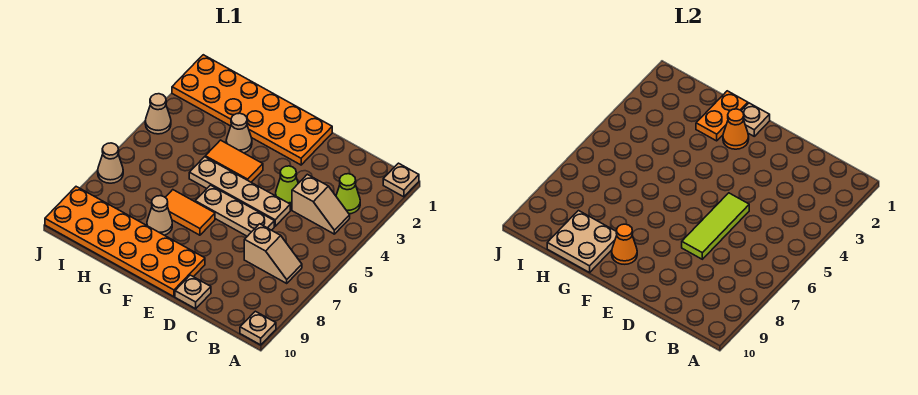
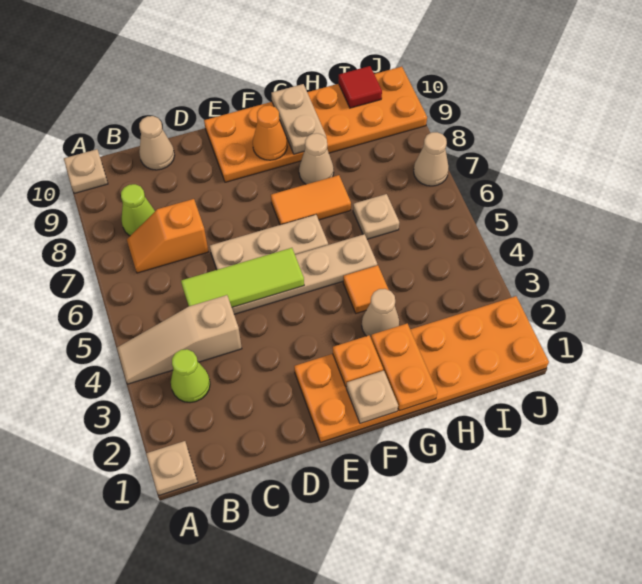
tan slope B4:C4 level 1 top C -> tan slope A4:C4 level 1 top C
tan slope B7:C7 level 1 top C -> orange slope B7:C7 level 1 top C
lime cone D4 level 1 -> lime cone B8 level 1
lime tile D5:D7 level 2 -> lime tile C5:E5 level 2
tan plate D10 level 1 -> tan plate H6 level 1
orange cone F2 level 2 -> orange plate F2 level 2
orange tile F4:G4 level 1 -> orange tile G4 level 1
tan plate G9:H10 level 2 -> tan plate G9:G10 level 2
none -> red tile I10 level 2
tan cone J4 level 1 -> tan cone C10 level 1

